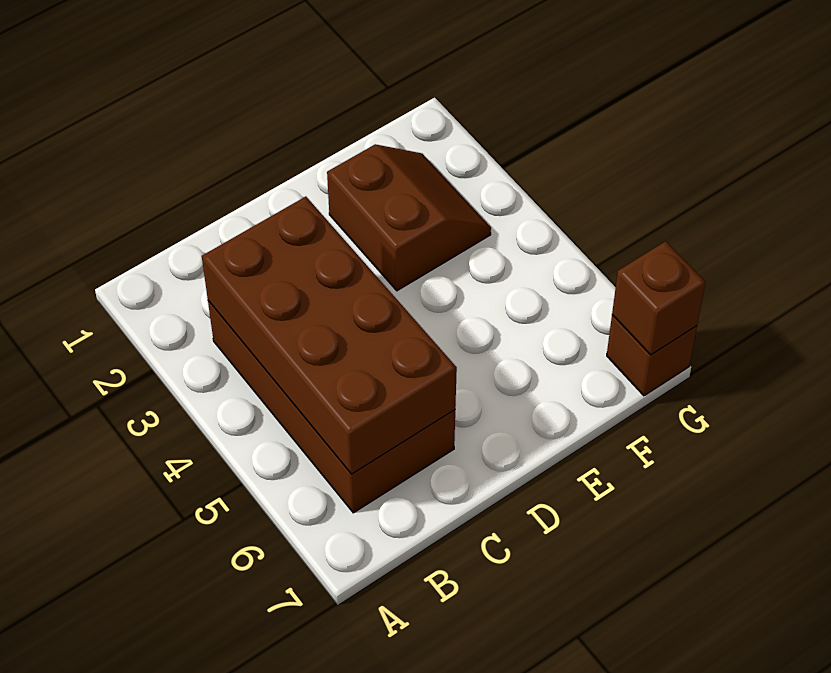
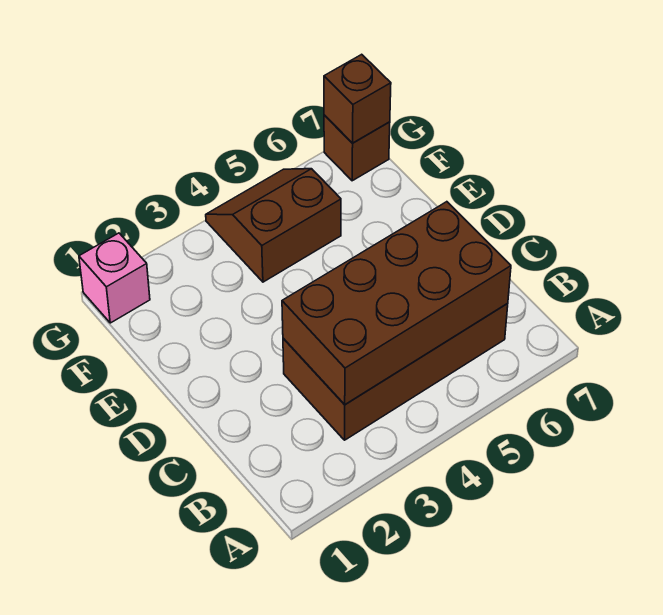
brown slope E2:F3 level 1 top E -> brown slope F4:G5 level 1 top F
none -> pink brick G1 level 1

